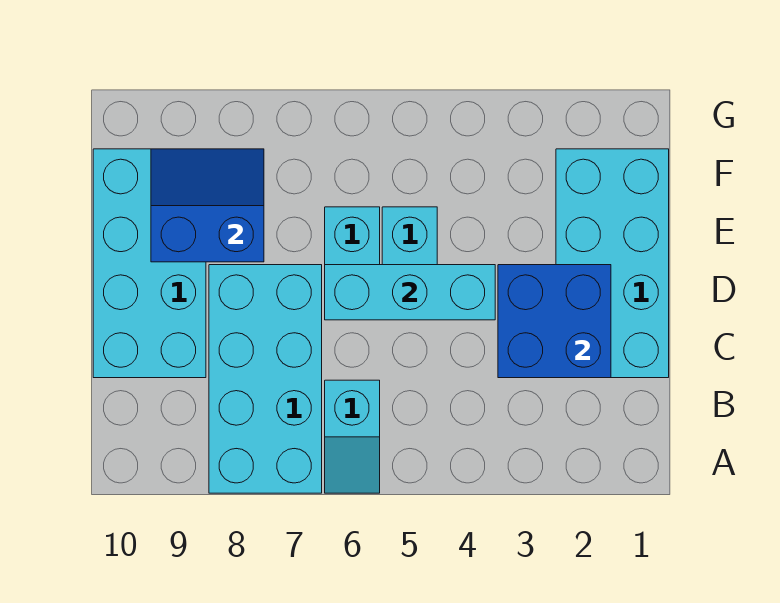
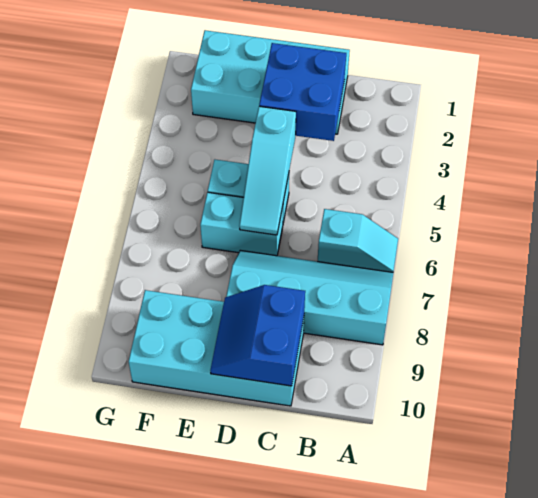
cyan brick A7:D8 level 1 -> cyan slope A7:D8 level 1 top 8
cyan brick D4:D6 level 2 -> cyan slope D4:D6 level 2 top 4
blue slope E8:F9 level 2 top E -> blue slope C9:D10 level 2 top C

